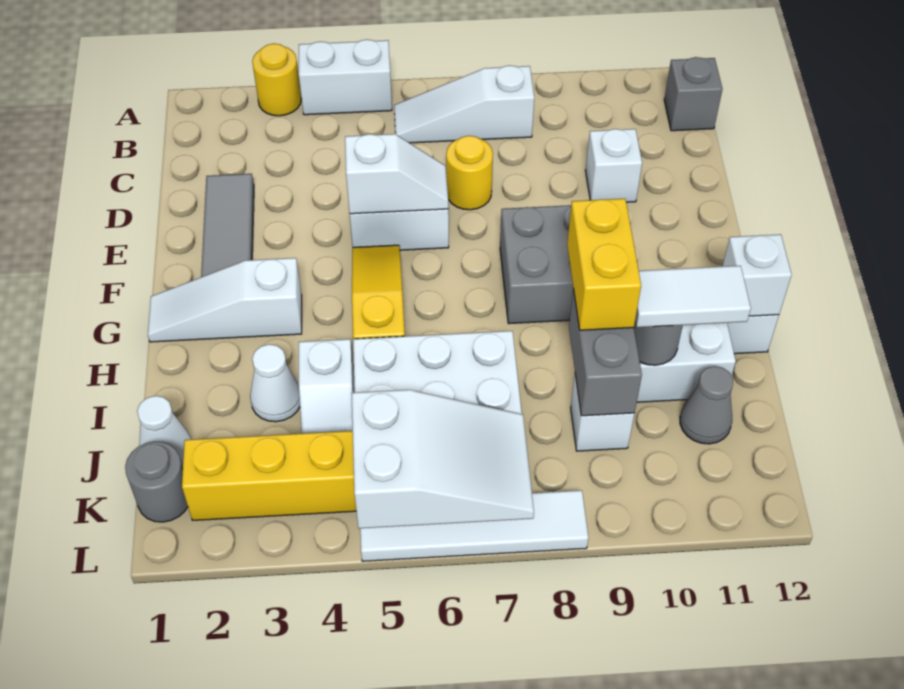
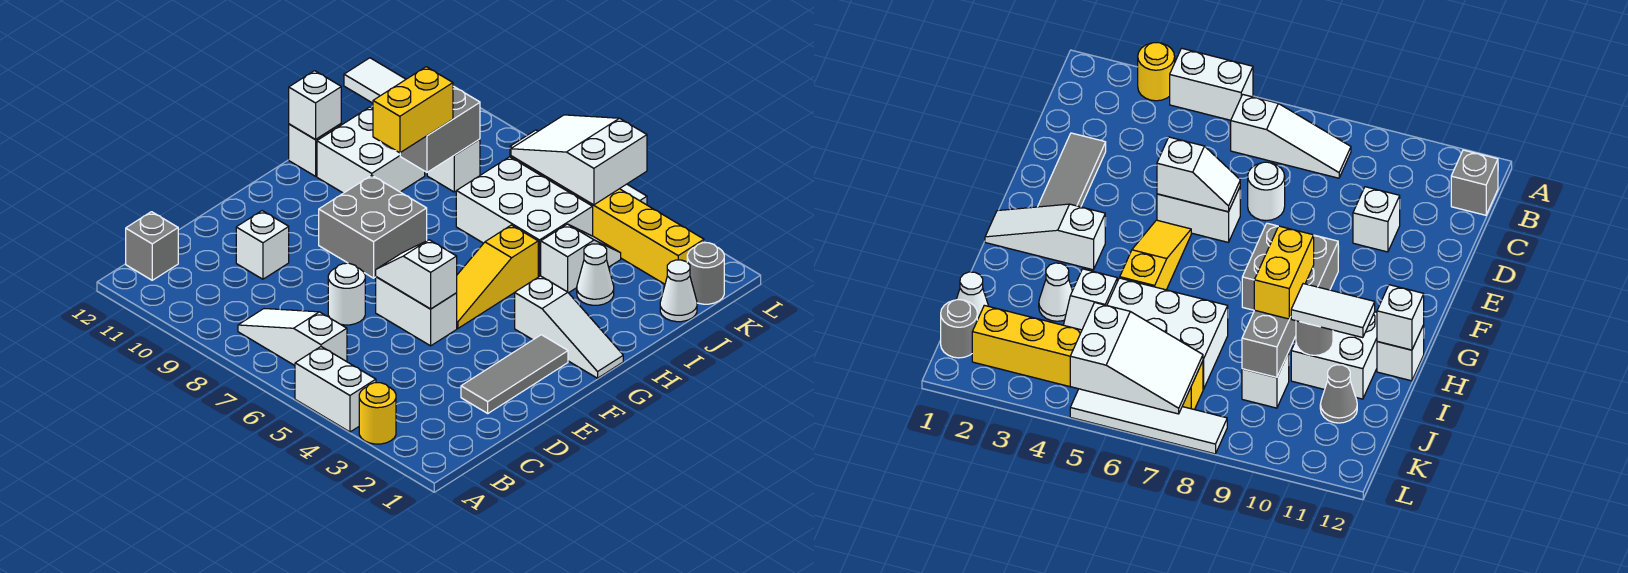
white slope B6:B8 level 1 top 8 -> white slope B6:B8 level 1 top 6
yellow round brick D7 level 1 -> white round brick D7 level 1

